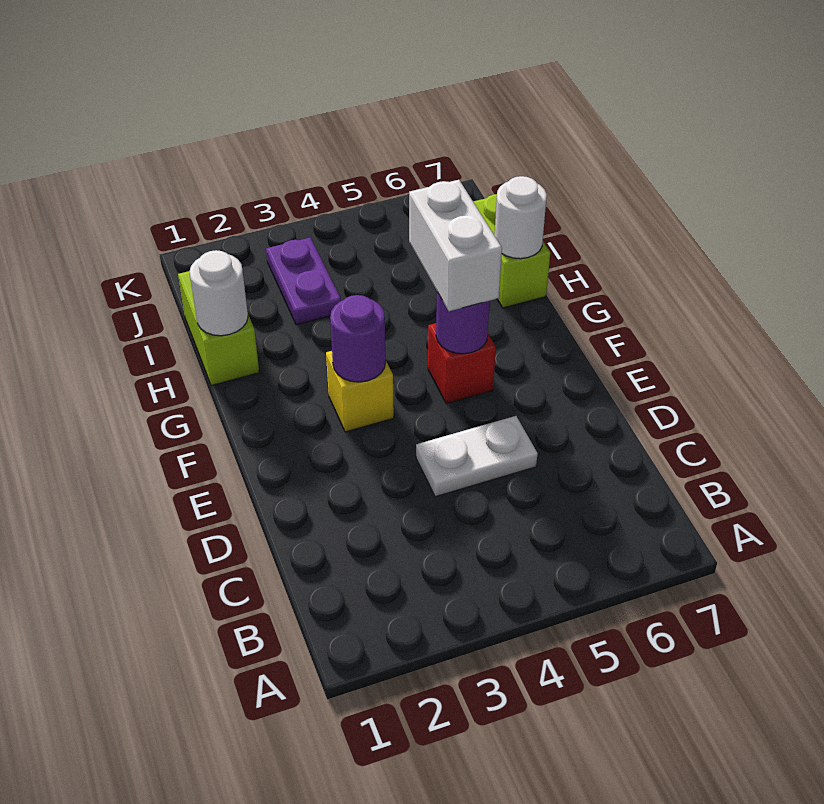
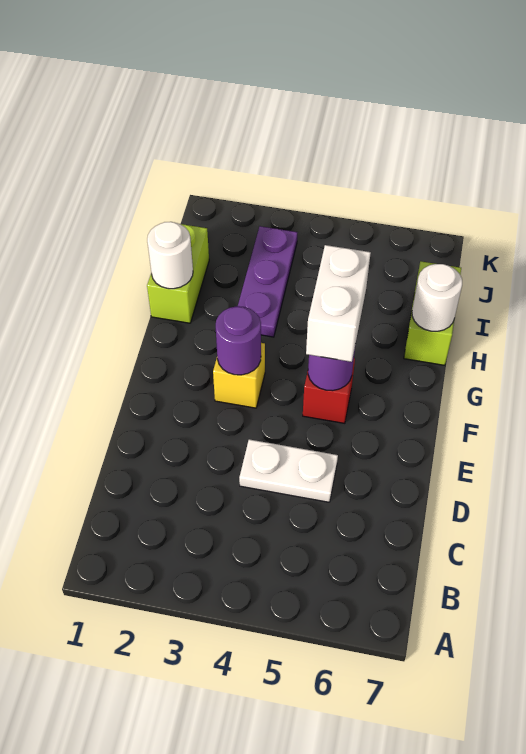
purple plate I3:J3 level 1 -> purple plate H3:J3 level 1

